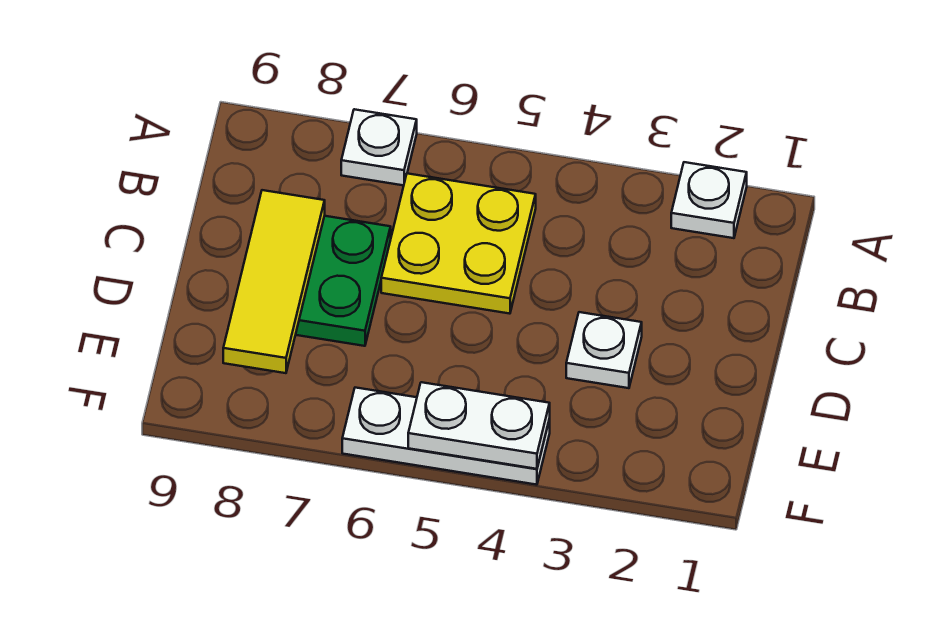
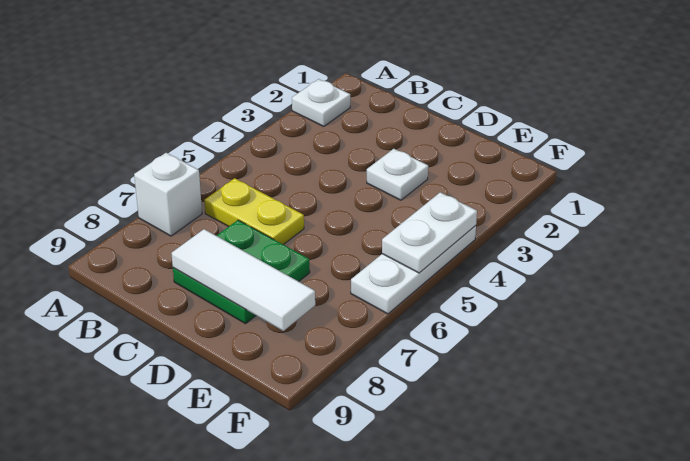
white plate A7 level 1 -> white brick A7 level 1
yellow plate B5:C6 level 1 -> yellow plate B6:C6 level 1
yellow tile C8:E8 level 2 -> white tile C8:E8 level 2

